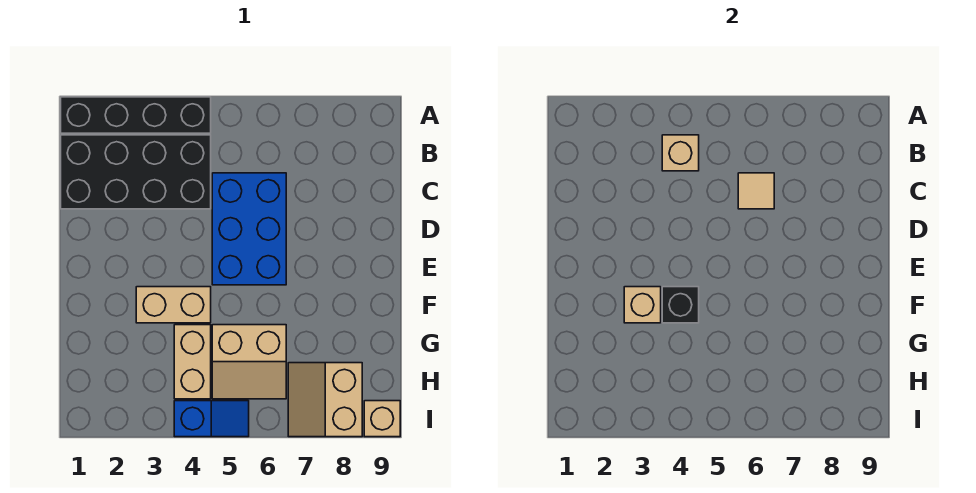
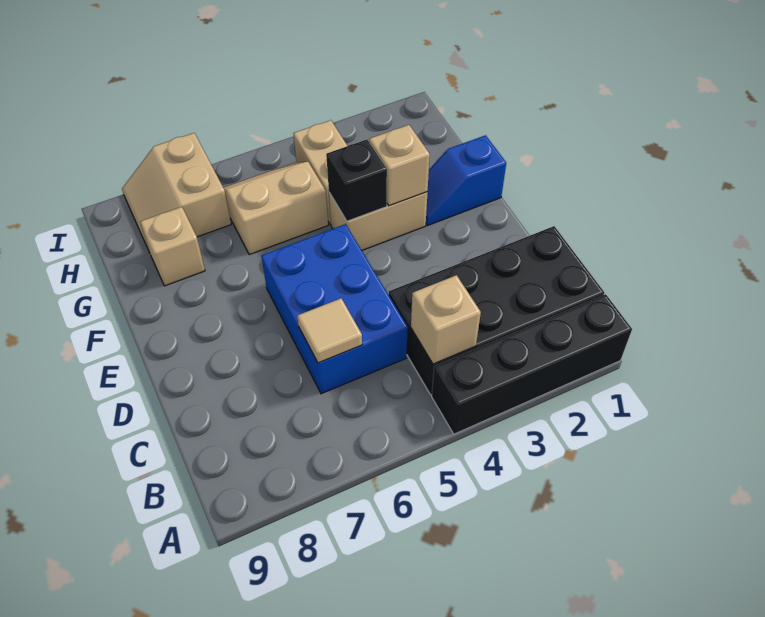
tan slope H7:I8 level 1 top 8 -> tan slope H7:I8 level 1 top 7
blue slope I4:I5 level 1 top 4 -> blue slope F1:F2 level 1 top 1
tan brick I9 level 1 -> tan brick G8 level 1

